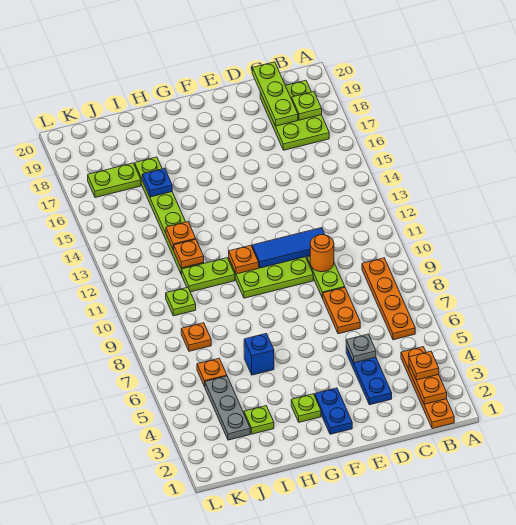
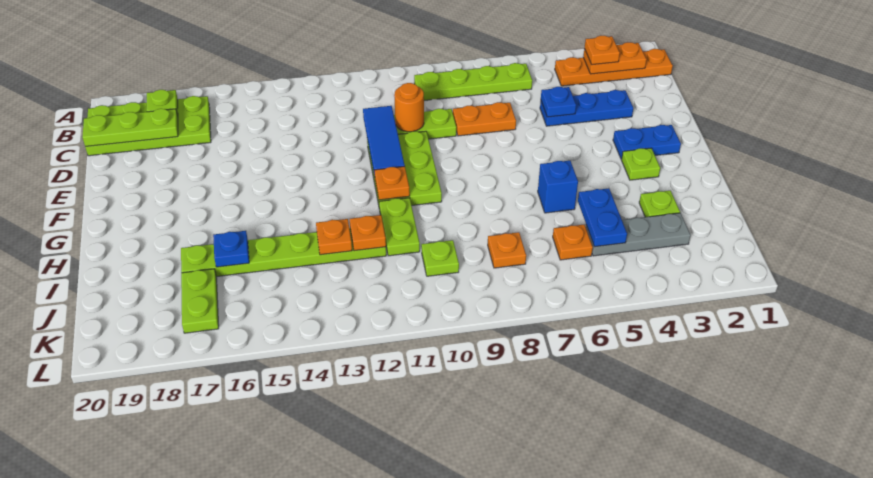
orange plate B6:B9 level 1 -> lime plate B6:B9 level 1
lime plate B17:C19 level 1 -> lime plate B17:C20 level 1
grey plate D5 level 2 -> blue plate D5 level 2
none -> blue plate I5:J5 level 2

